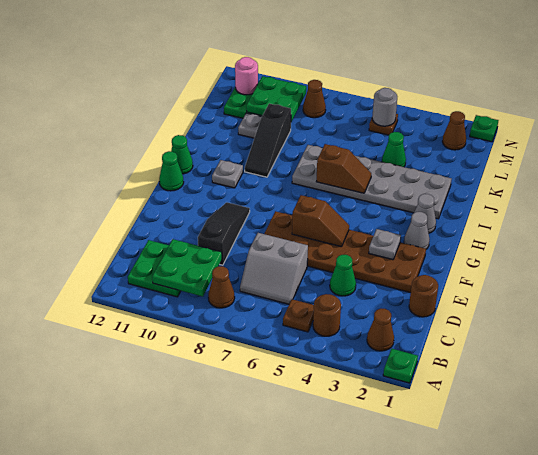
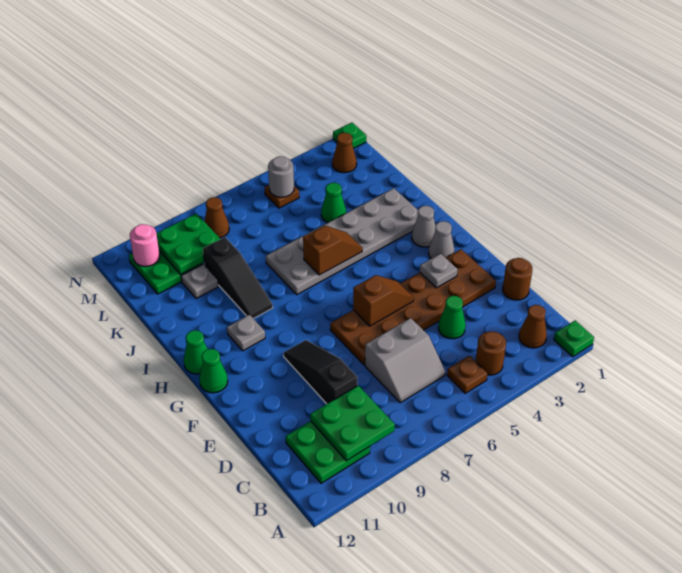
brown cone B8 level 1 -> none

